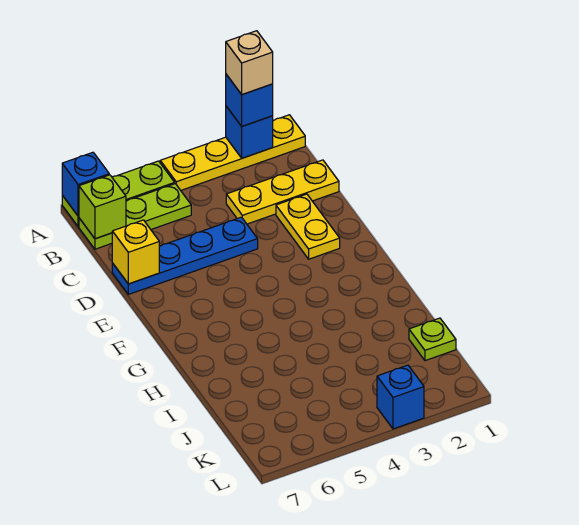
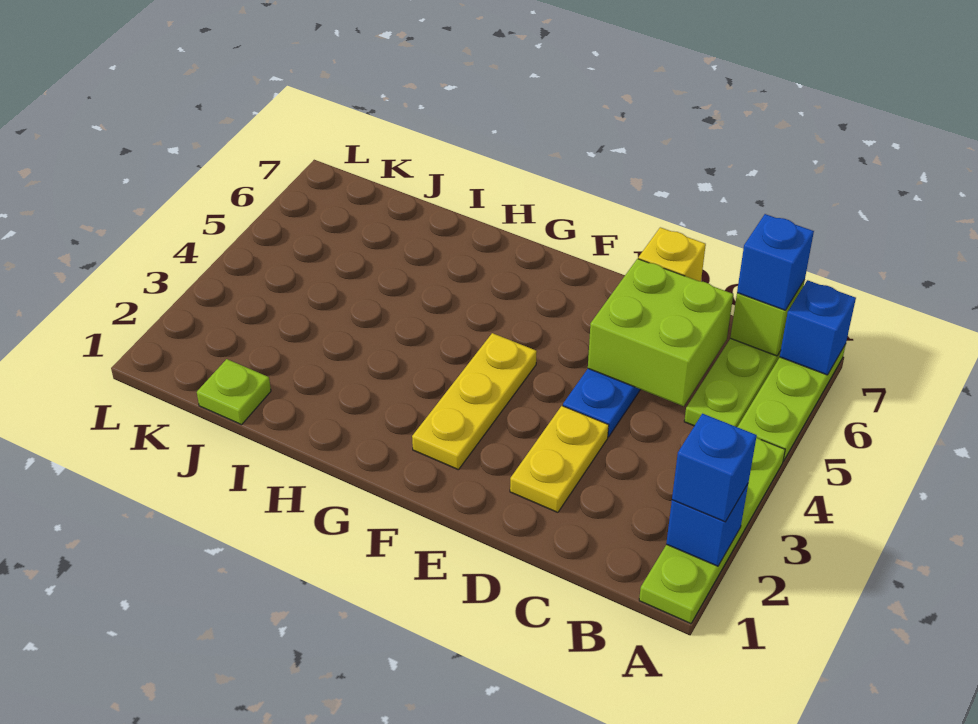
yellow plate A1:A4 level 1 -> lime plate A1:A4 level 1
tan brick A2 level 4 -> none
yellow plate C1:C3 level 1 -> yellow plate F2:F4 level 1
none -> lime brick C5:D6 level 2
yellow plate D2:E2 level 1 -> yellow plate D2:D3 level 1
blue brick L3 level 1 -> blue brick B7 level 3

